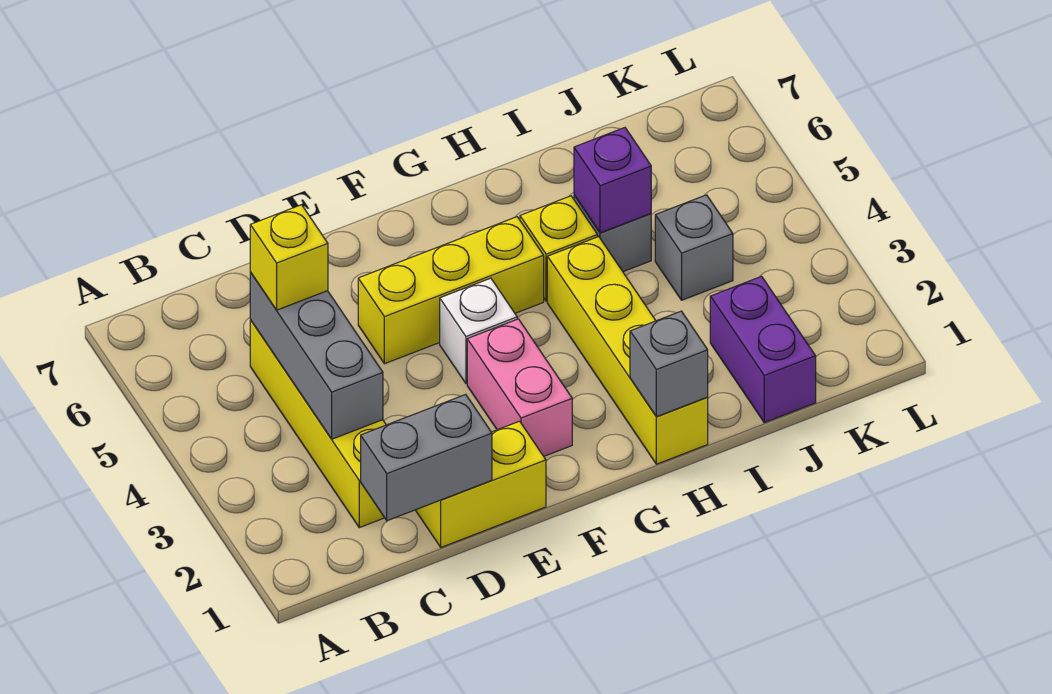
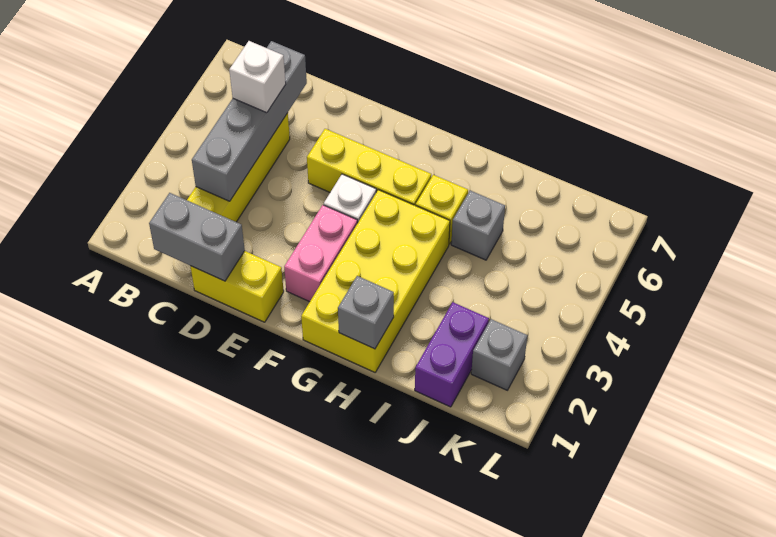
grey brick C3:C5 level 2 -> grey brick C3:C6 level 2
yellow brick C5 level 3 -> white brick C5 level 3
yellow brick H1:H4 level 1 -> yellow brick G1:H4 level 1
purple brick I5 level 2 -> none
grey brick J4 level 1 -> grey brick K2 level 1

